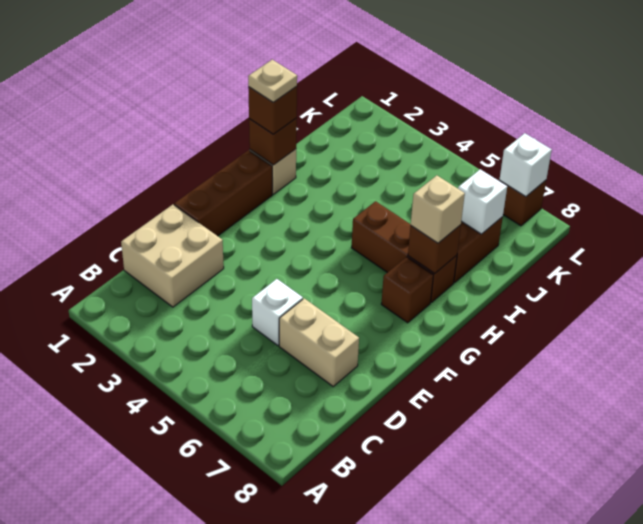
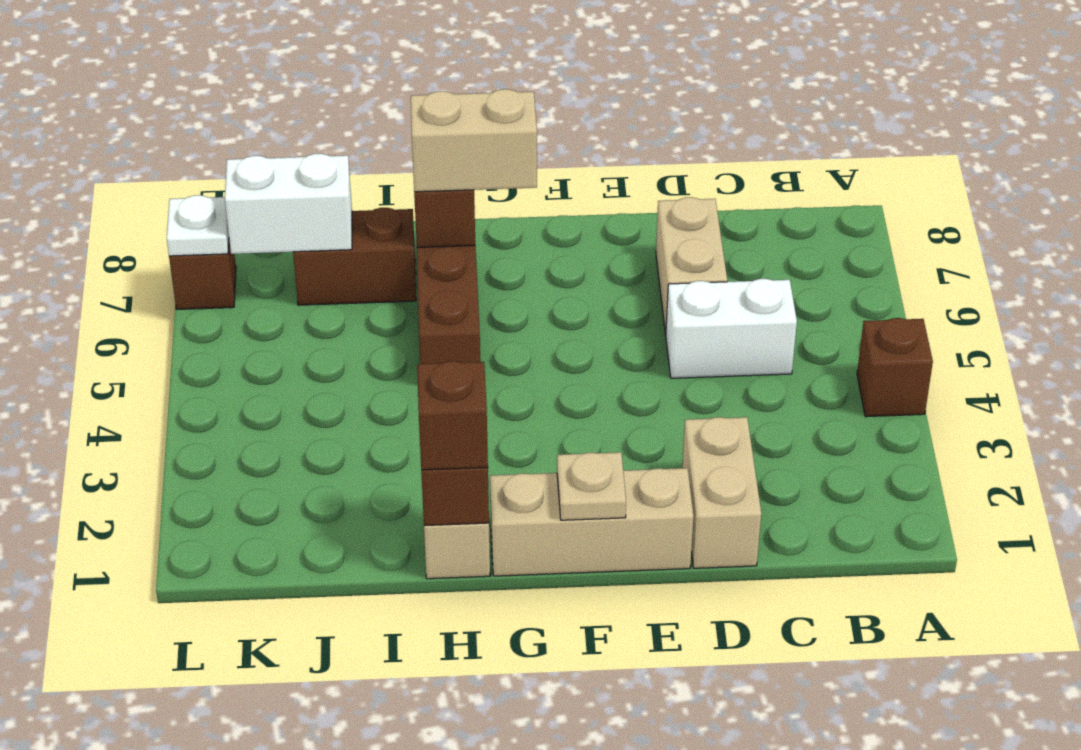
tan brick C1:D2 level 1 -> tan brick D1:D2 level 1
white brick D5 level 1 -> white brick C5:D5 level 1
brown brick E1:G1 level 1 -> tan brick E1:G1 level 1
brown brick G7 level 1 -> brown brick A4 level 1
tan plate H1 level 4 -> tan plate F1 level 2
tan brick H7 level 3 -> tan brick G7:H7 level 3
white brick J7 level 2 -> white brick J7:K7 level 2
white brick L7 level 2 -> white plate L7 level 2

